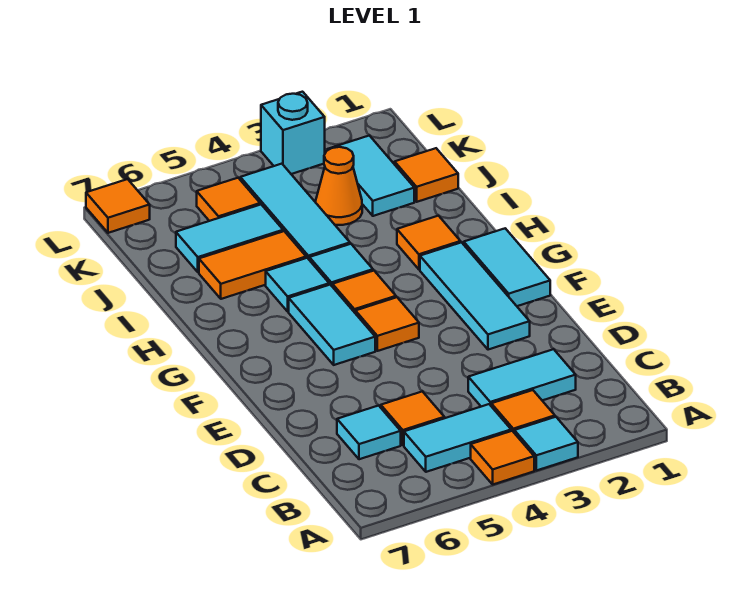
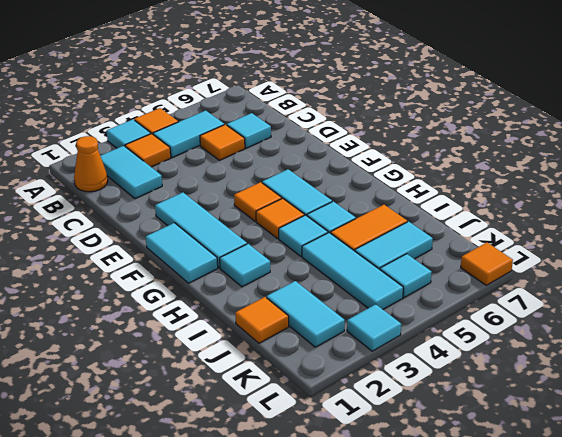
cyan tile C2:C3 level 1 -> cyan tile B2:C2 level 1
orange tile H2 level 1 -> cyan tile H2 level 1
orange cone J3 level 1 -> orange cone B1 level 1
orange tile K5 level 1 -> cyan tile K5 level 1
cyan brick L3 level 1 -> cyan tile L3 level 1

